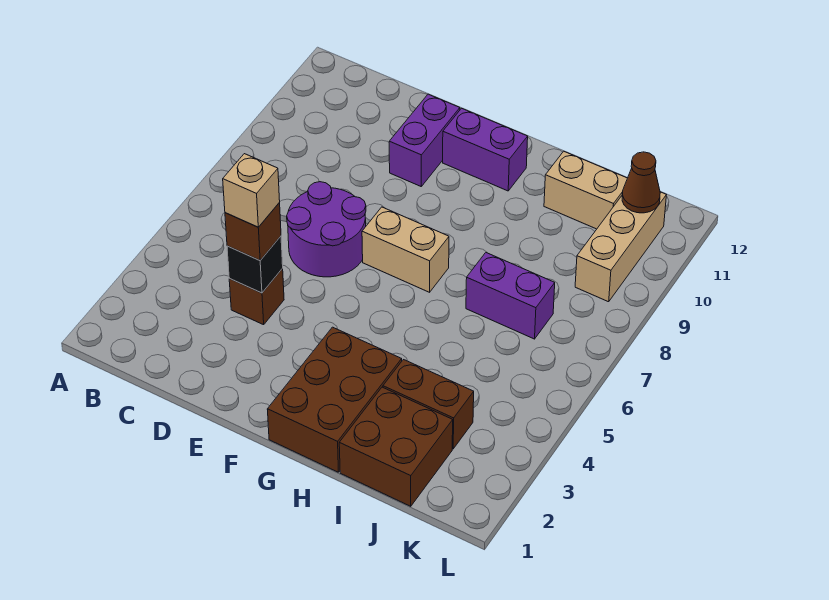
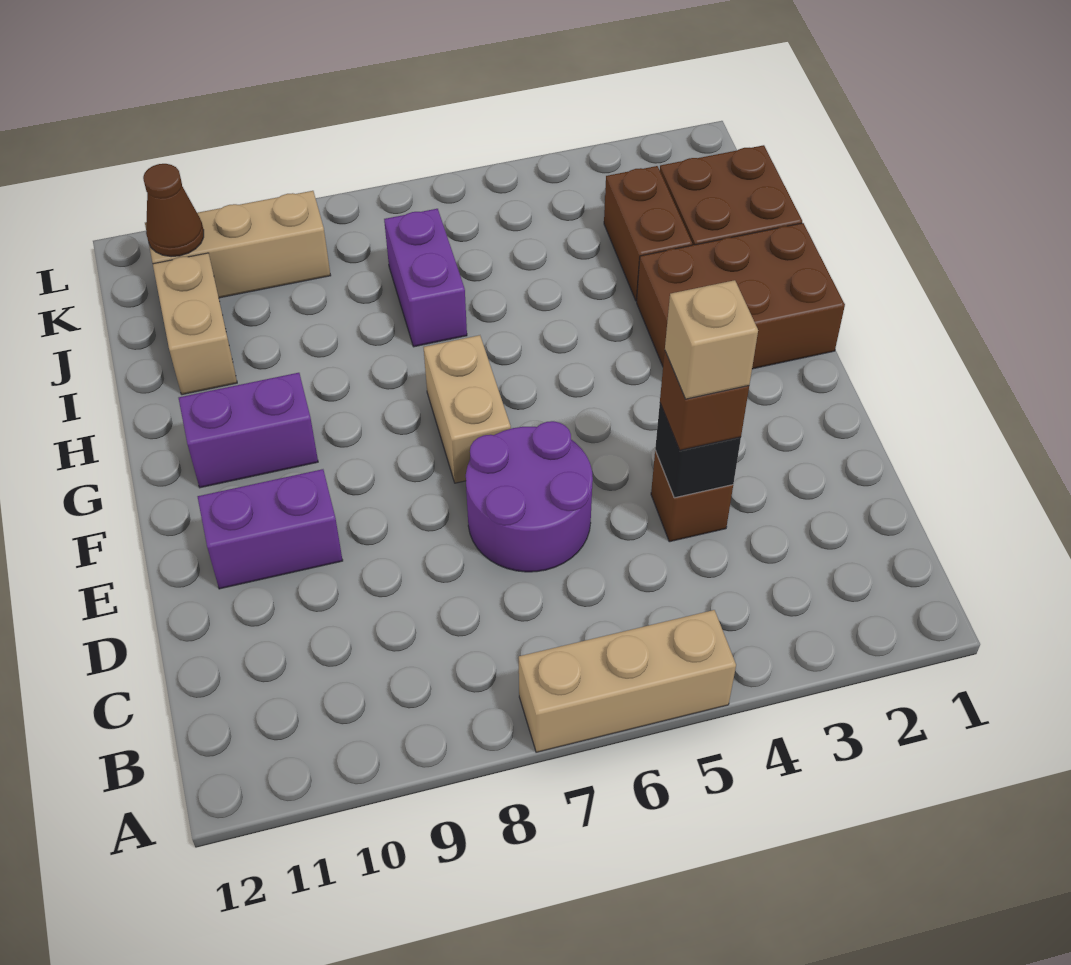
none -> tan brick A5:A7 level 1
purple brick F11:G11 level 1 -> purple brick G10:G11 level 1

